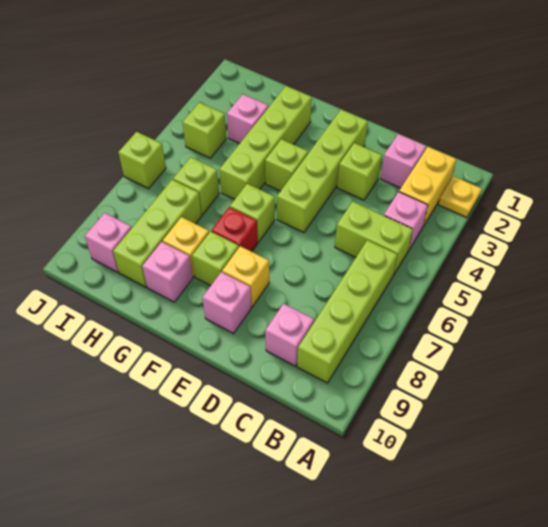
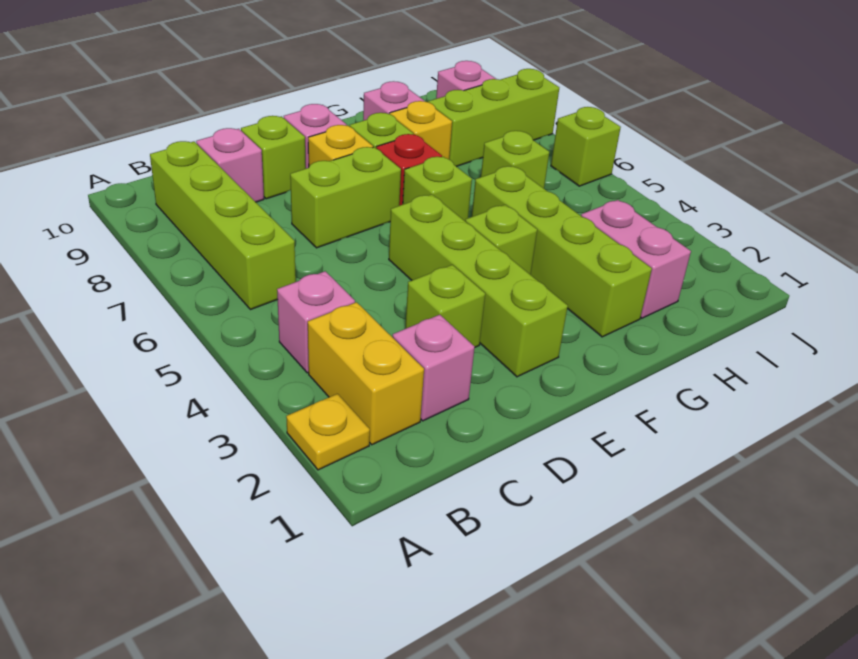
lime brick B5:C5 level 1 -> lime brick D7:E7 level 1
pink brick H3 level 1 -> pink brick H2:H3 level 1
lime brick H7:H9 level 1 -> lime brick H8:J8 level 1
lime brick I4 level 1 -> lime brick D9 level 1

